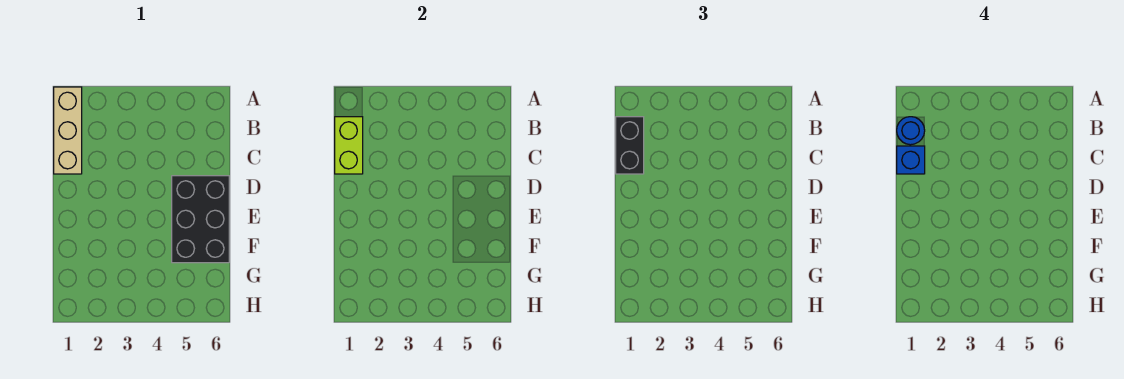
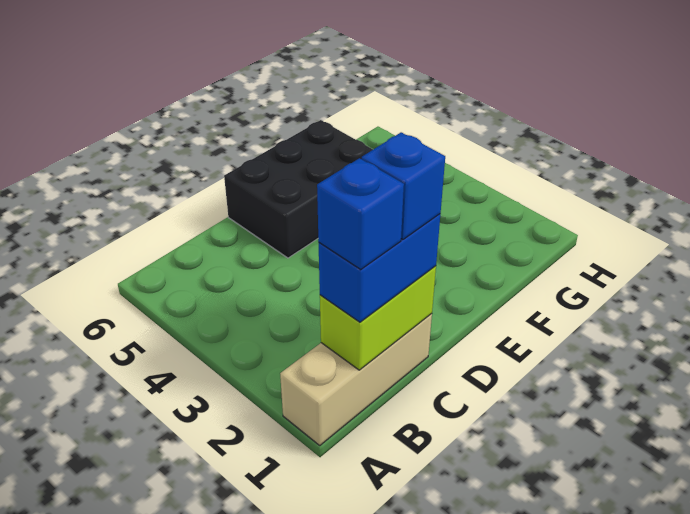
black brick B1:C1 level 3 -> blue brick B1:C1 level 3
blue round brick B1 level 4 -> blue brick B1 level 4

